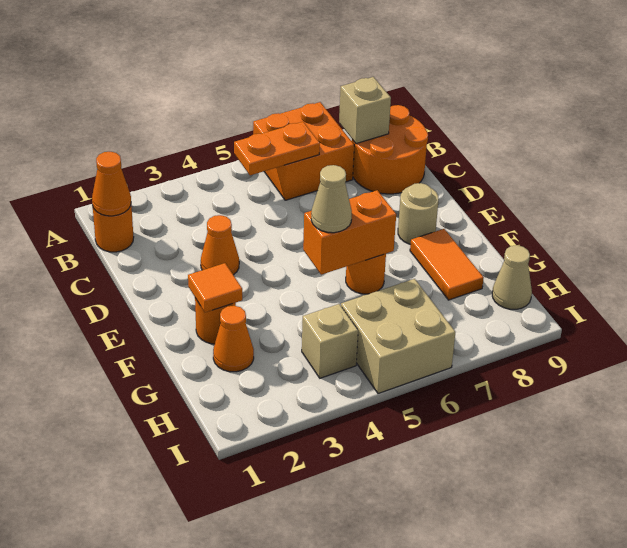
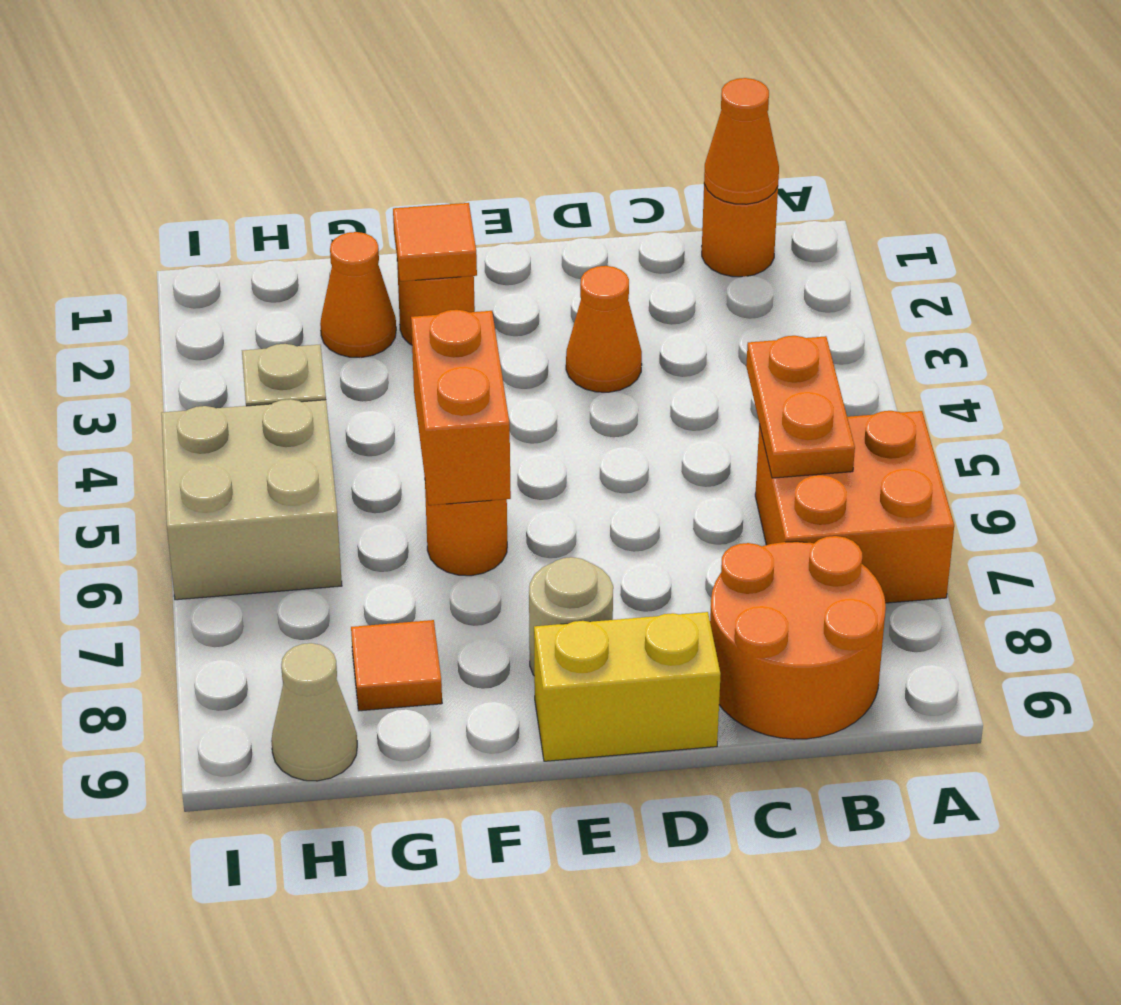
tan brick B8 level 2 -> none
none -> yellow brick D9:E9 level 1
tan cone F5 level 3 -> none
orange tile F8:G8 level 1 -> orange tile G8 level 1

